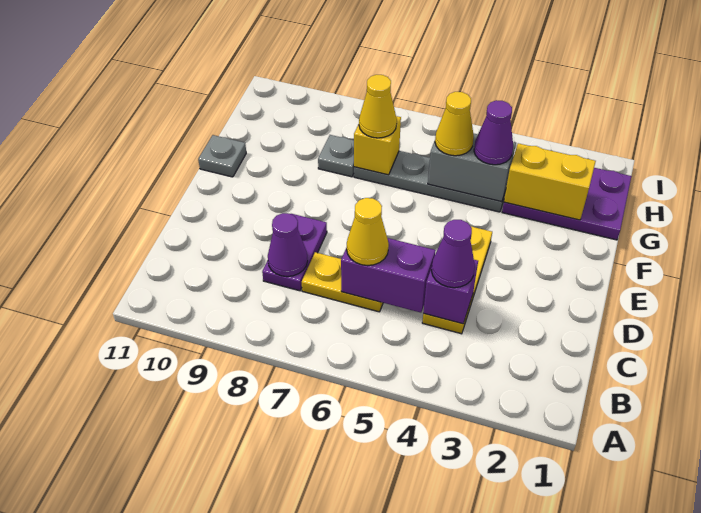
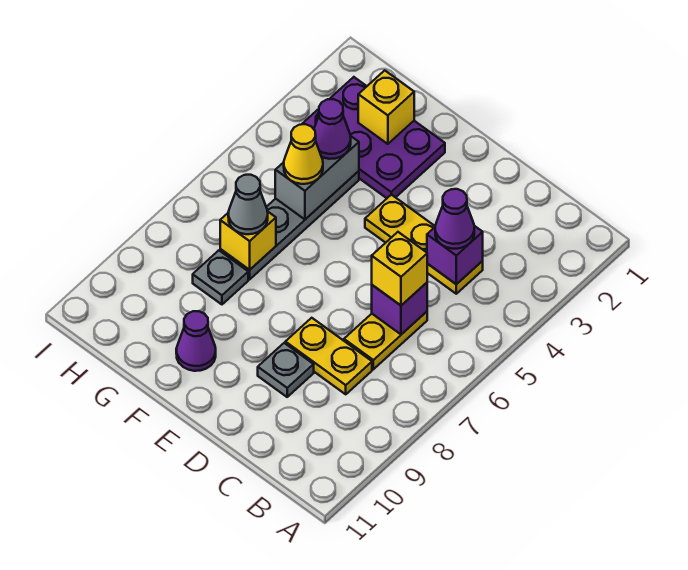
purple brick C5:C6 level 2 -> purple brick C6 level 2
yellow cone C6 level 3 -> yellow brick C6 level 3
purple plate C8:D8 level 1 -> yellow plate C8:D8 level 1
purple cone C8 level 2 -> purple cone F10 level 1
grey plate F11 level 1 -> grey plate D9 level 1
purple plate G1:H3 level 1 -> purple plate F2:H3 level 1
yellow brick G2:G3 level 2 -> yellow brick G2 level 2
yellow cone G7 level 3 -> grey cone G7 level 3

